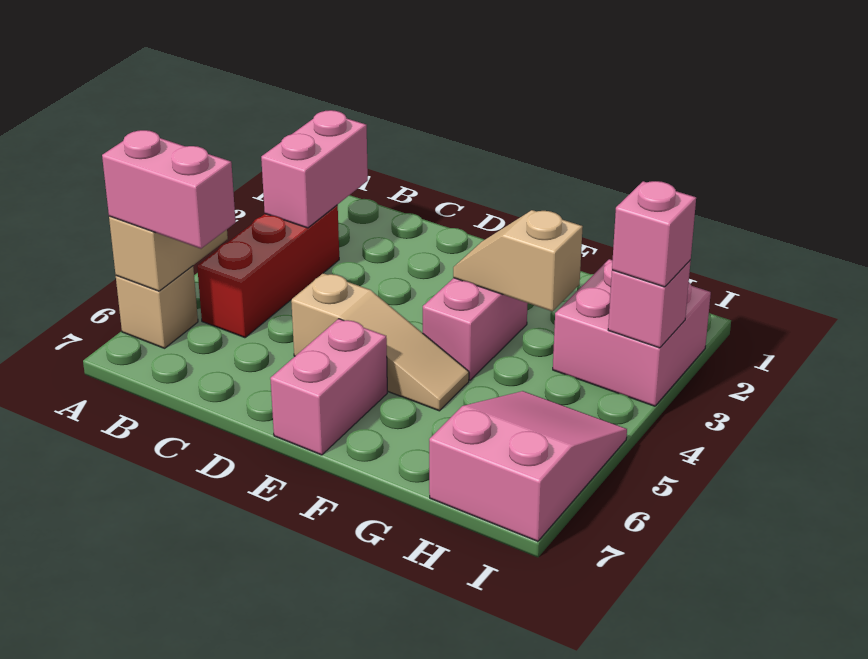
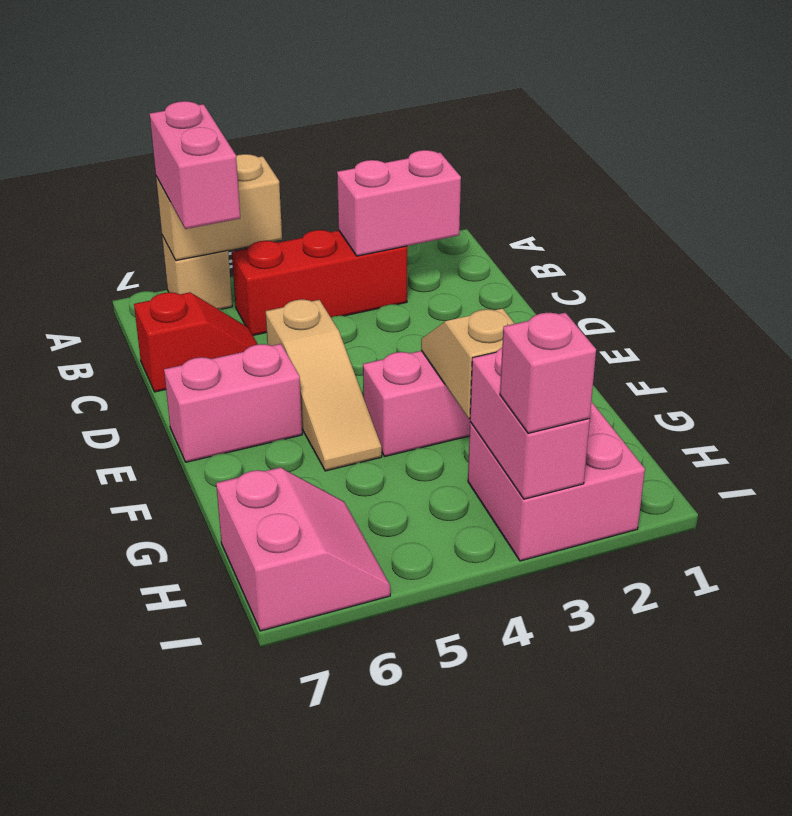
none -> red slope C6:C7 level 1 top 7
pink slope H5:I7 level 1 top 7 -> pink slope H6:I7 level 1 top 7
pink brick I3 level 2 -> pink brick H3:I3 level 2

